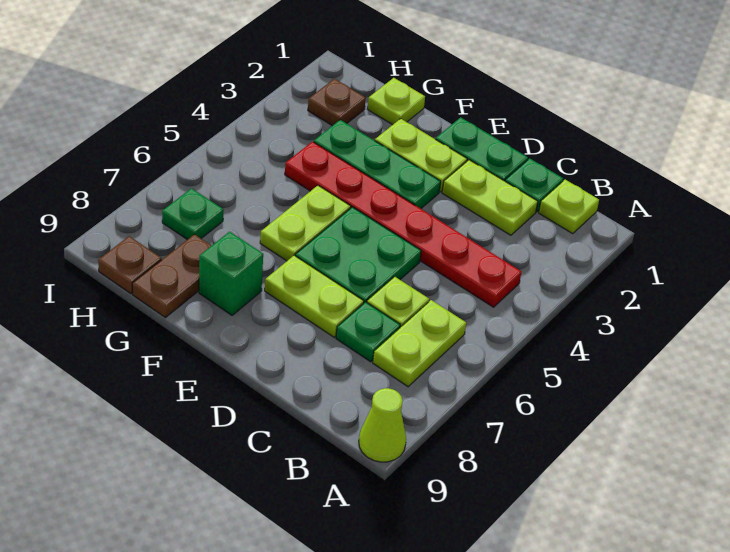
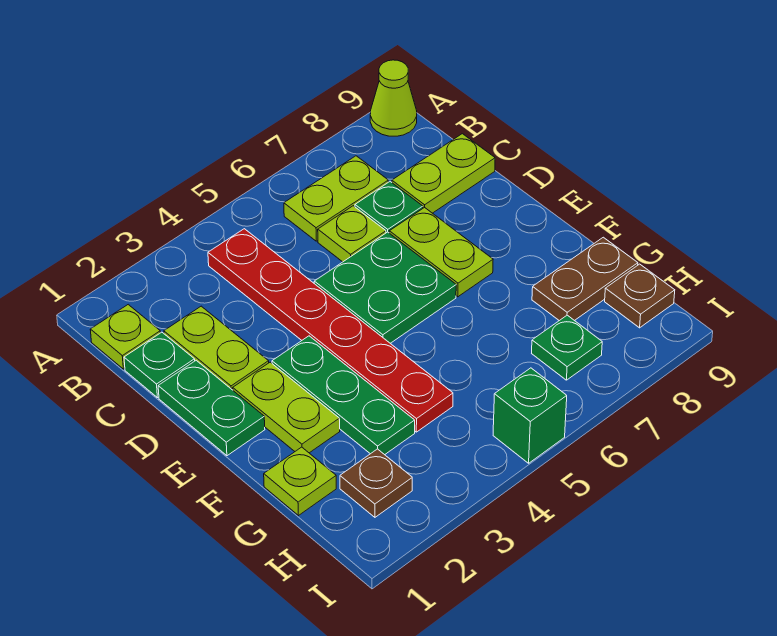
lime plate F5:F6 level 1 -> lime plate C8:C9 level 1
green brick F8 level 1 -> green brick I5 level 1

